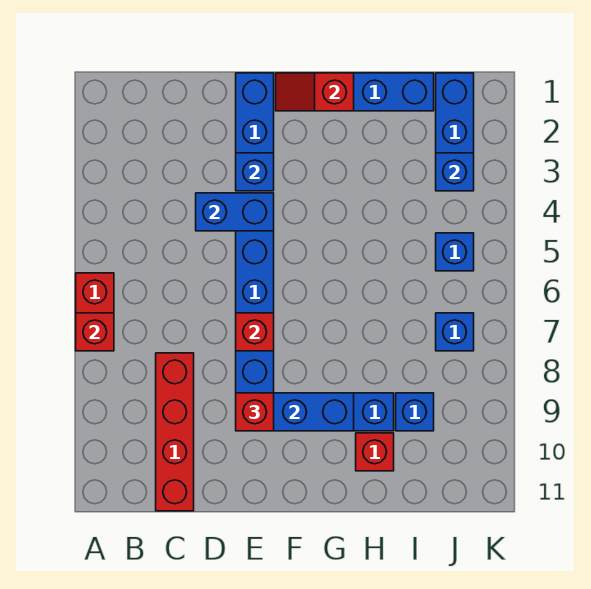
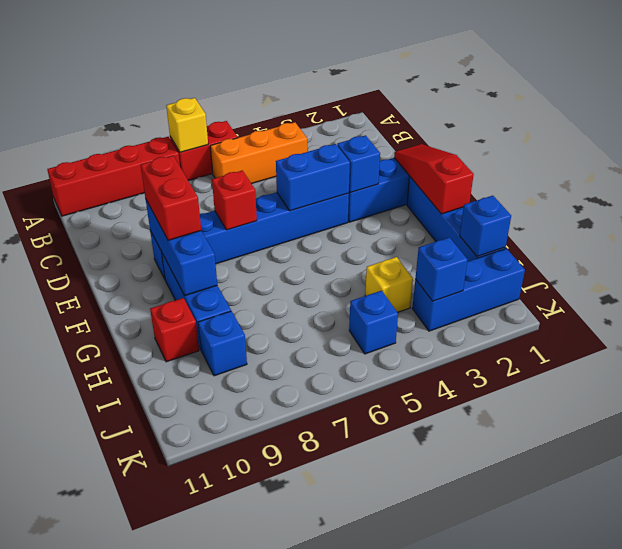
red brick A7 level 2 -> yellow brick A7 level 2
none -> orange brick B4:B6 level 1
red brick C8:C11 level 1 -> red brick A8:A11 level 1
blue brick D4:E4 level 2 -> blue brick E4:E5 level 2
red brick E9 level 3 -> red brick E9:F9 level 3
red slope F1:G1 level 2 top G -> red slope E1:G1 level 2 top G
none -> yellow brick I4 level 1
blue brick J7 level 1 -> blue brick I1 level 2

